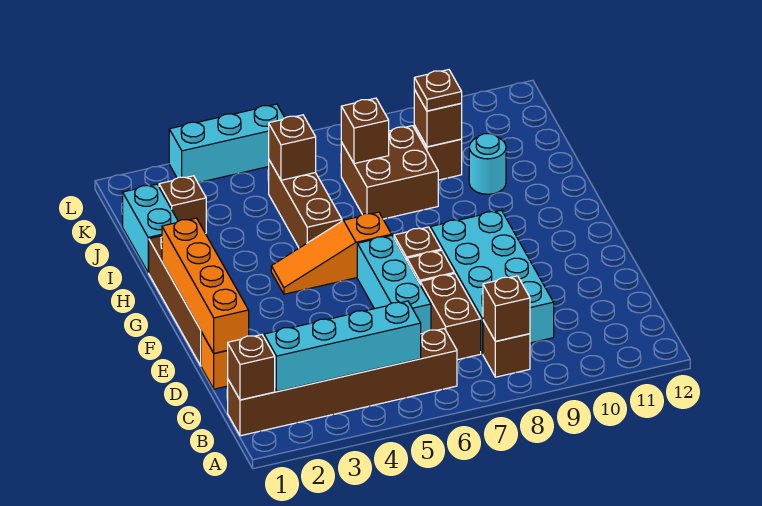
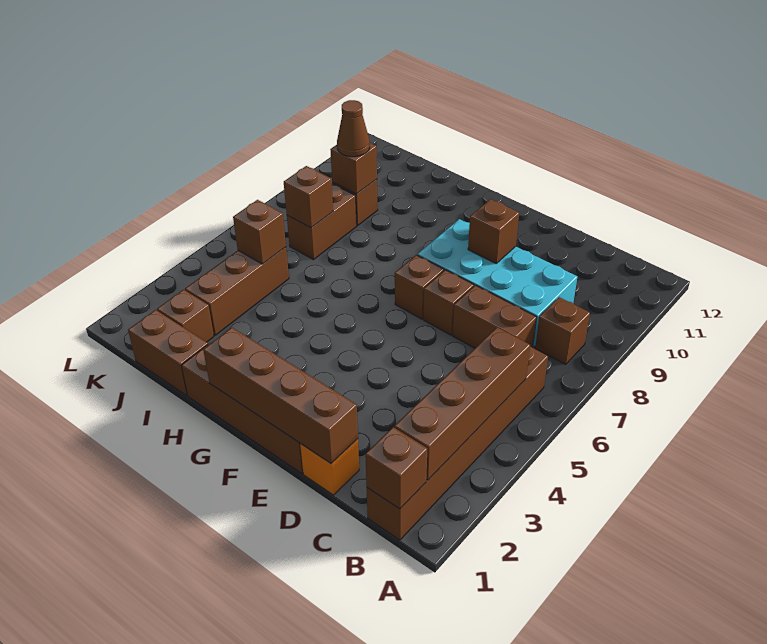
cyan brick B2:B5 level 2 -> brown brick B2:B5 level 2
brown brick B8 level 2 -> brown brick E9 level 2
orange brick D1:G1 level 2 -> brown brick D1:G1 level 2
cyan brick D6:F6 level 1 -> none
orange slope G4:G6 level 1 top 6 -> none
brown brick H5:J5 level 1 -> brown brick J3:J5 level 1
cyan brick I1:J1 level 1 -> brown brick I1:J1 level 1
brown brick I7:J8 level 1 -> brown brick J7:J8 level 1
cyan round brick I10 level 1 -> none
brown plate J9 level 3 -> brown cone J9 level 3
cyan brick L3:L5 level 1 -> none

